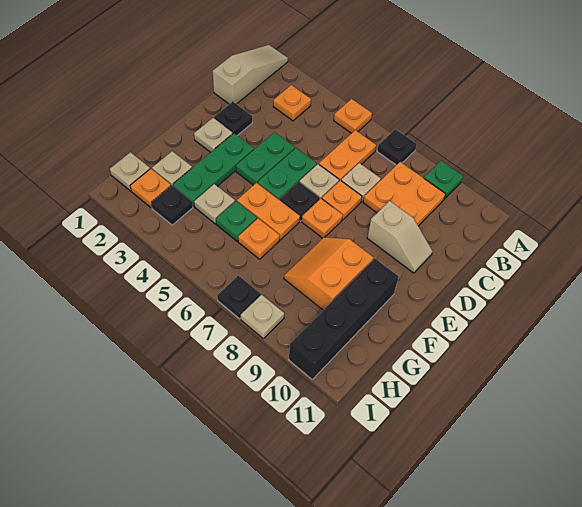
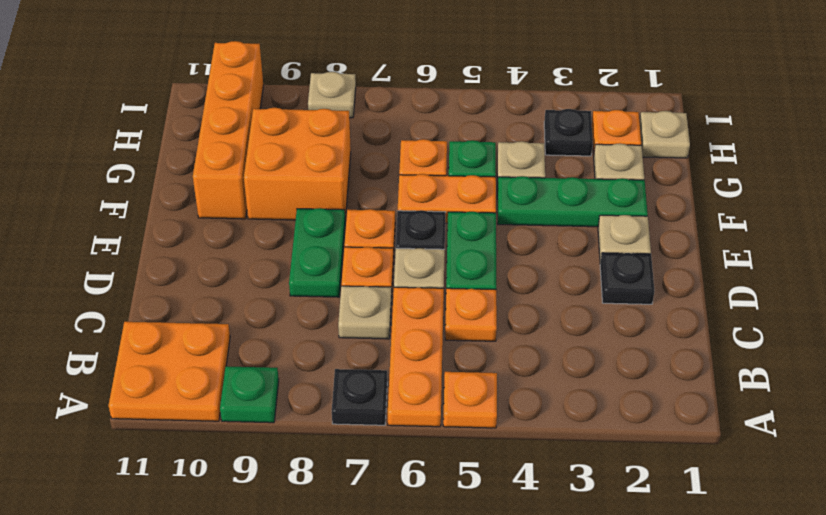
tan slope A1:C1 level 1 top C -> none
orange plate B3 level 1 -> orange plate C5 level 1
orange plate B6:C6 level 1 -> orange plate A6:C6 level 1
orange plate B8:C9 level 1 -> orange plate A10:B11 level 1
green plate D4:E4 level 1 -> green plate D8:E8 level 1
tan slope D9:D10 level 1 top 9 -> none
green plate E3:G3 level 1 -> green plate F2:F4 level 1
orange slope F8:G9 level 1 top 9 -> orange brick F8:G9 level 1
black brick F10:I10 level 1 -> orange brick F10:I10 level 1
black plate I7 level 1 -> none

